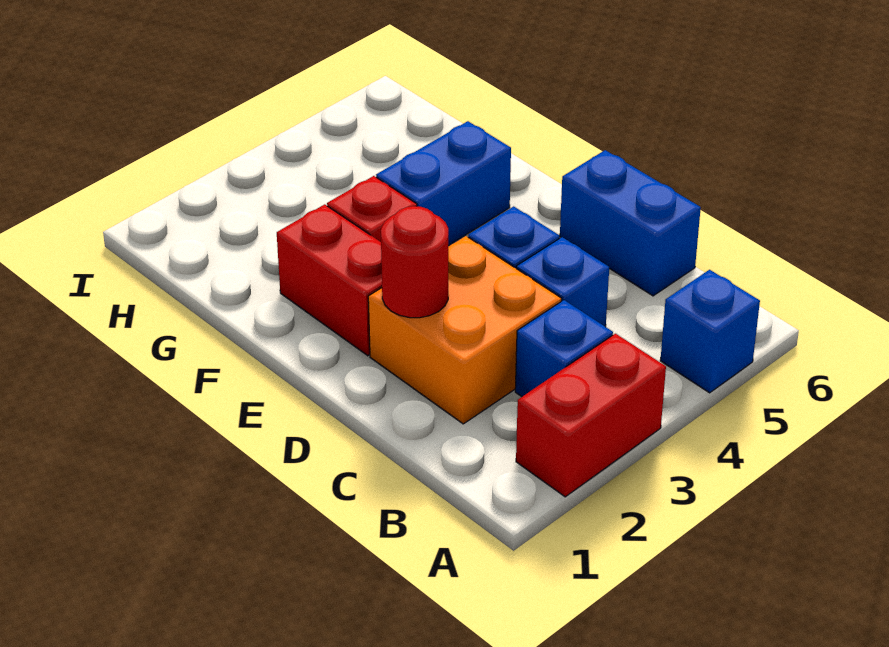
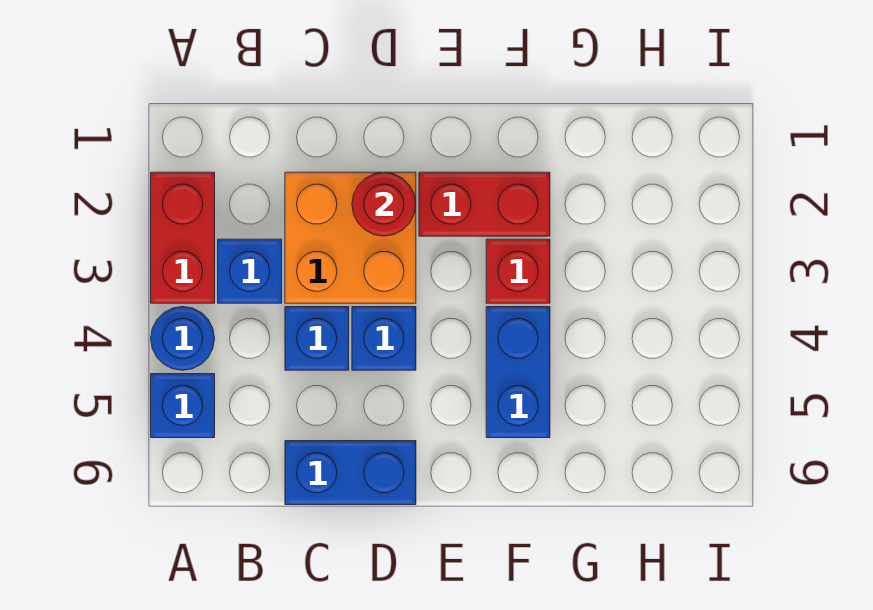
none -> blue round brick A4 level 1

